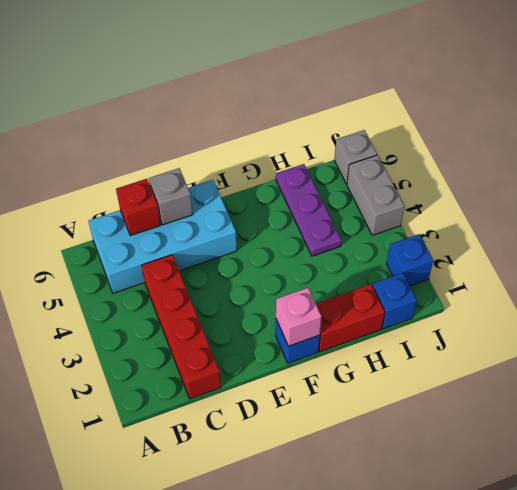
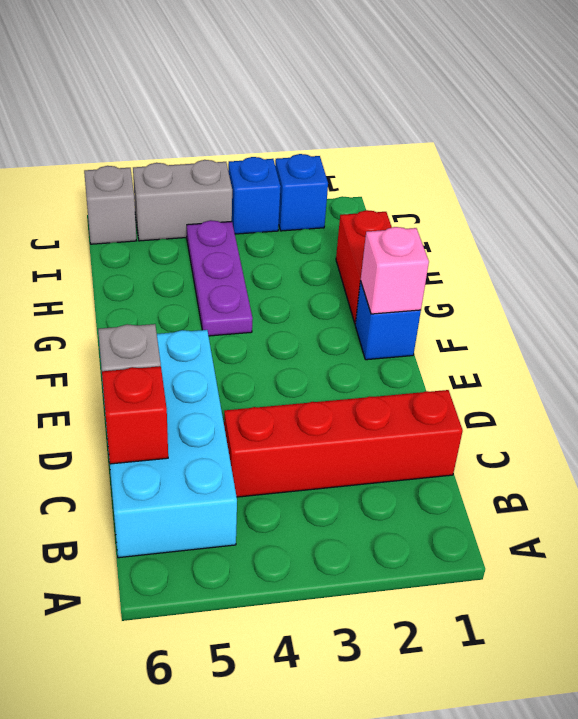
purple plate H4:H6 level 1 -> purple plate G4:I4 level 1
blue brick I1 level 1 -> blue brick J3 level 1

